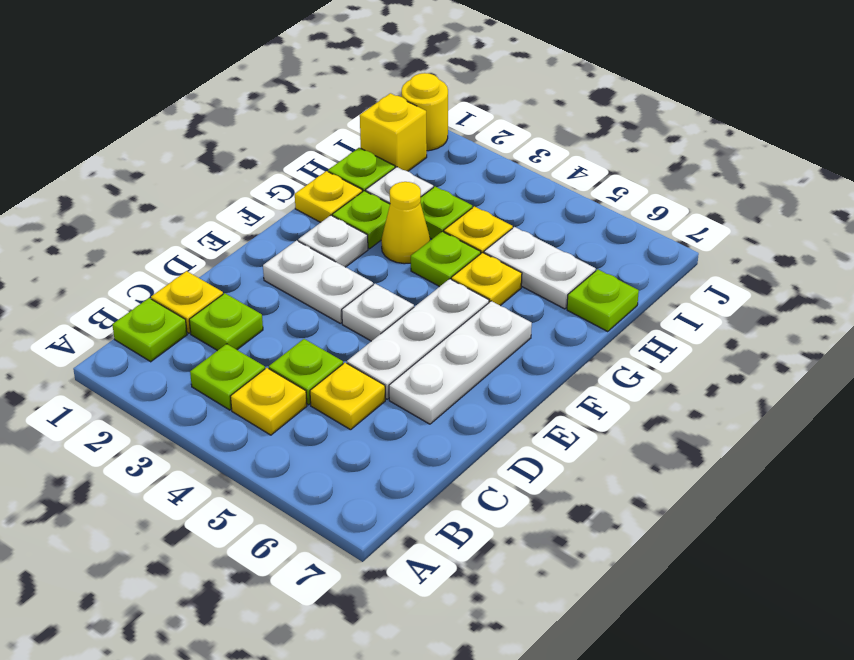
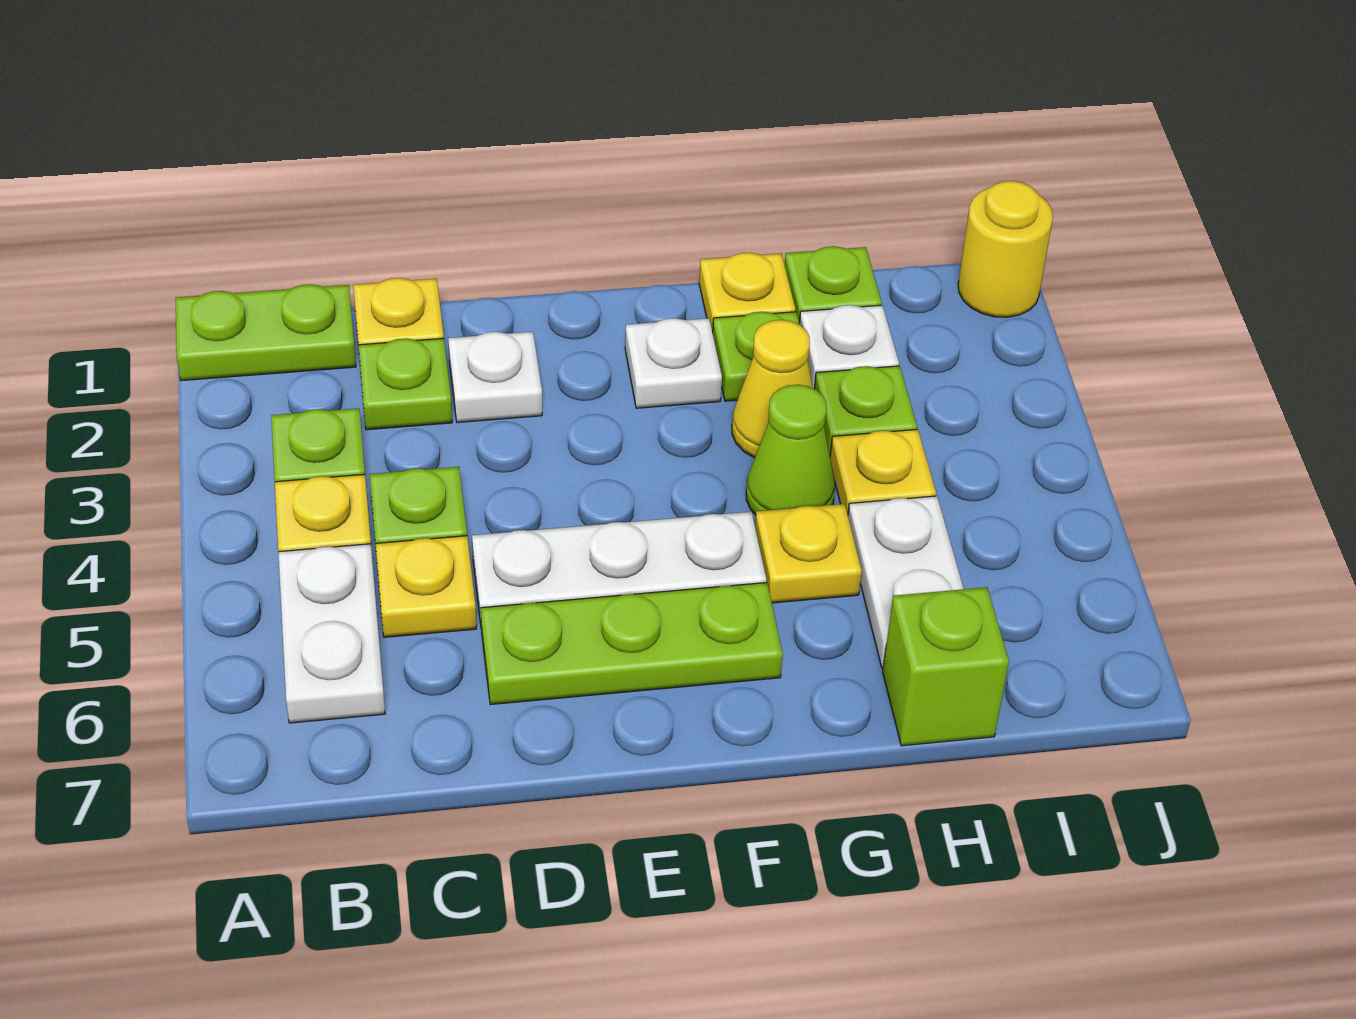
lime plate B1 level 1 -> lime plate A1:B1 level 1
white plate D6:F6 level 1 -> lime plate D6:F6 level 1
white plate E2:E3 level 1 -> white plate B5:B6 level 1
white plate E4 level 1 -> white plate D2 level 1
lime plate G4 level 1 -> lime cone G4 level 1
lime plate H7 level 1 -> lime brick H7 level 1
yellow brick I1 level 1 -> none

